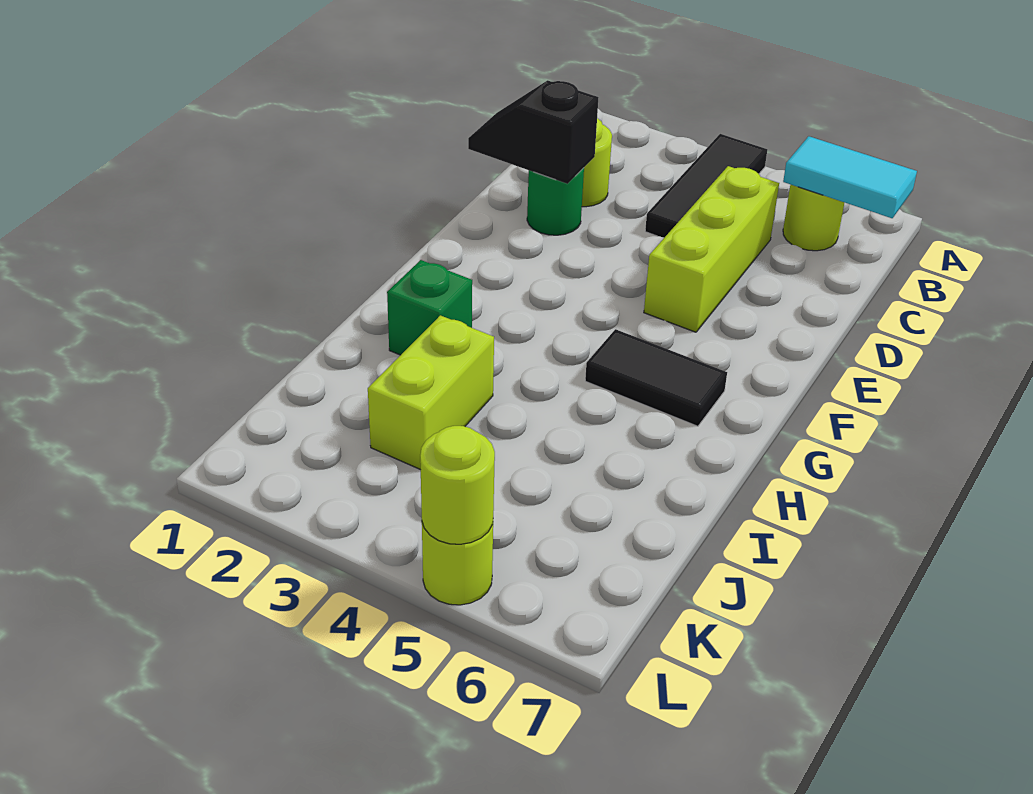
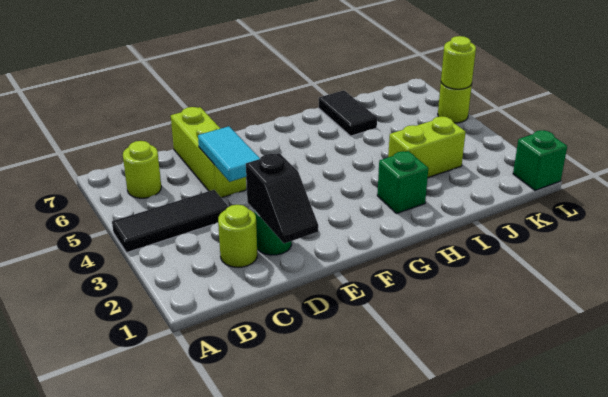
cyan tile B6:B7 level 2 -> cyan tile D4:D5 level 2
lime brick C5:E5 level 1 -> lime brick D5:D7 level 1
black tile G5:G6 level 1 -> black tile I6:I7 level 1
none -> green brick L1 level 1

